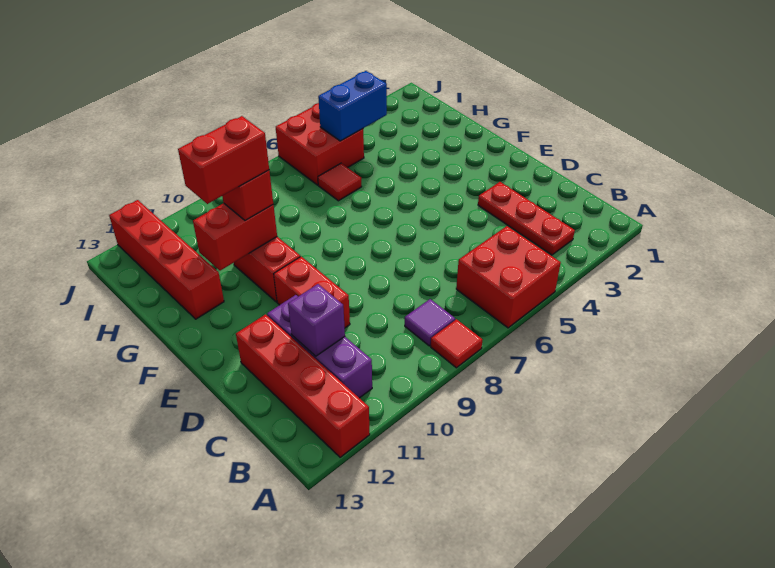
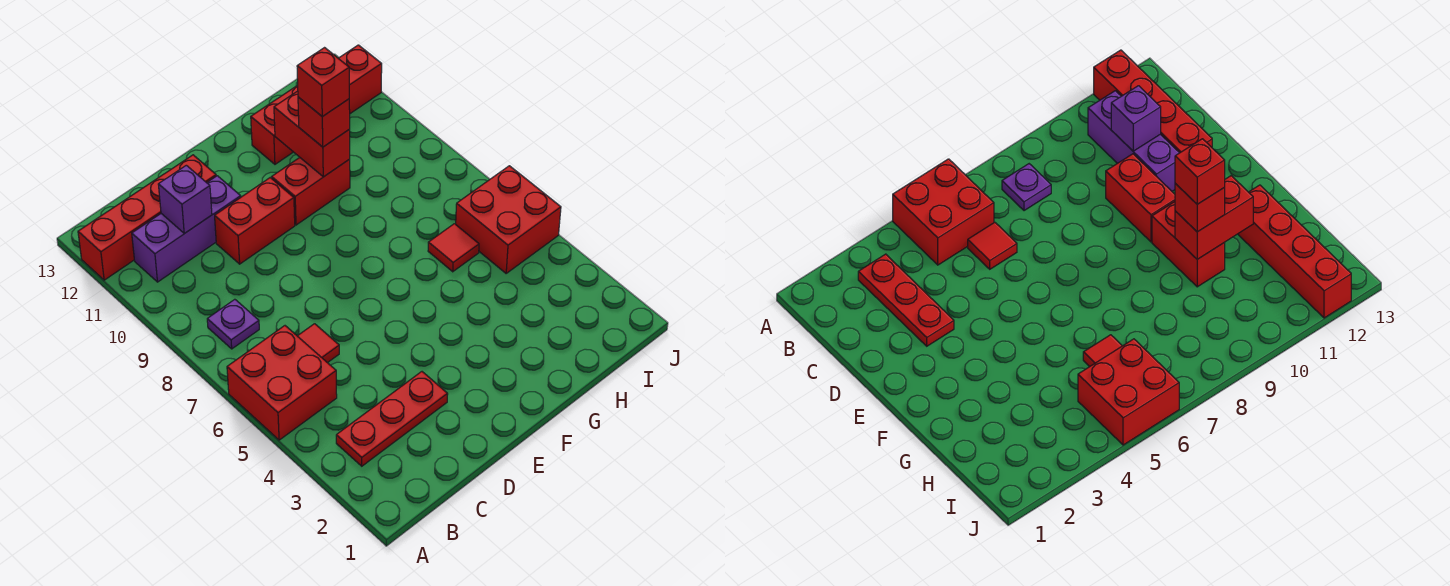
red tile A8 level 1 -> red tile C6 level 1
purple tile B8 level 1 -> purple plate B8 level 1
red brick G10:G11 level 4 -> red brick G10 level 4
blue brick I4:I5 level 2 -> none

